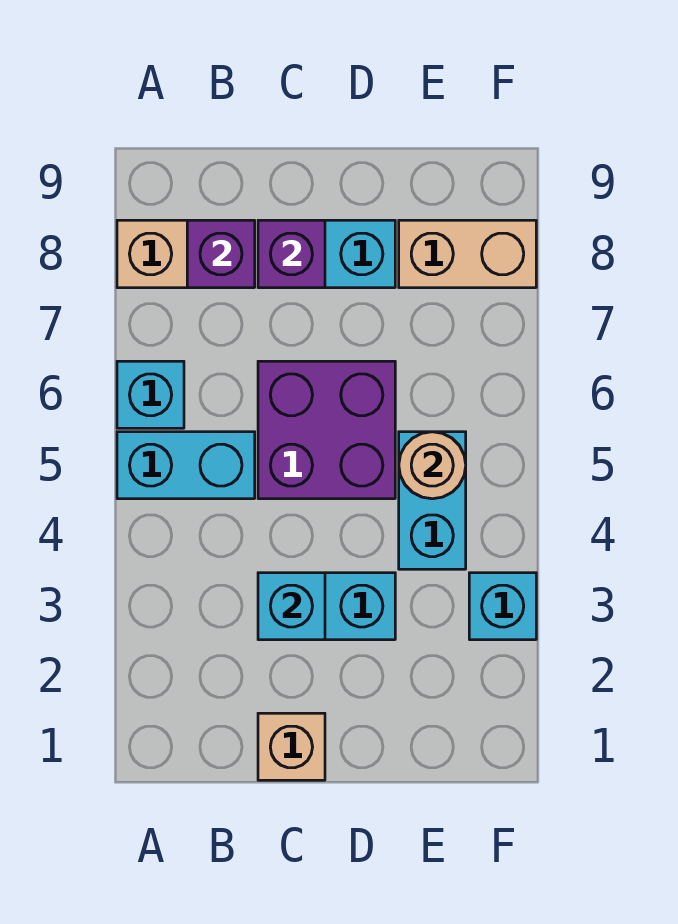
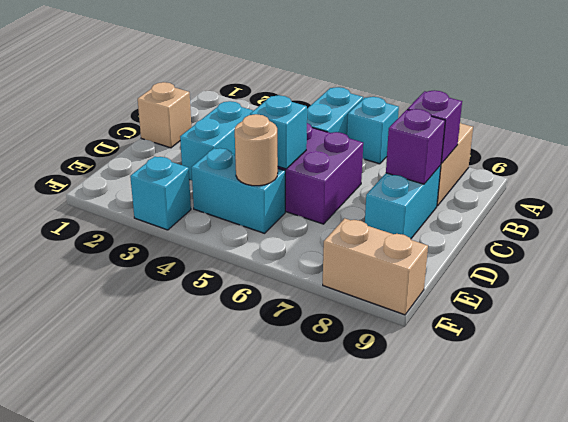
cyan brick C3 level 2 -> cyan brick D5 level 2
tan brick E8:F8 level 1 -> tan brick F8:F9 level 1

